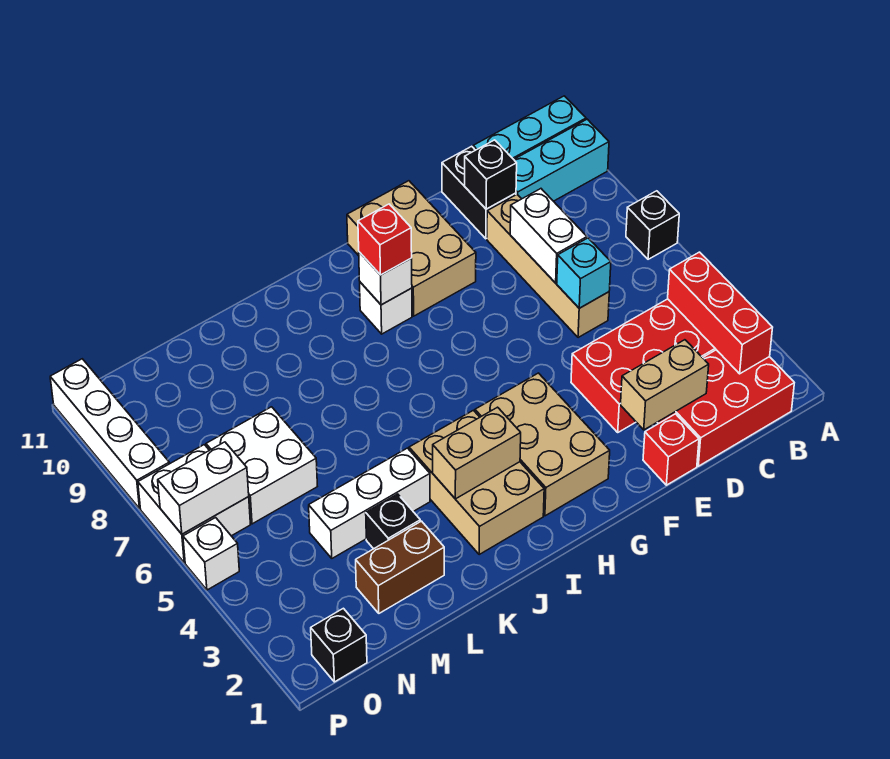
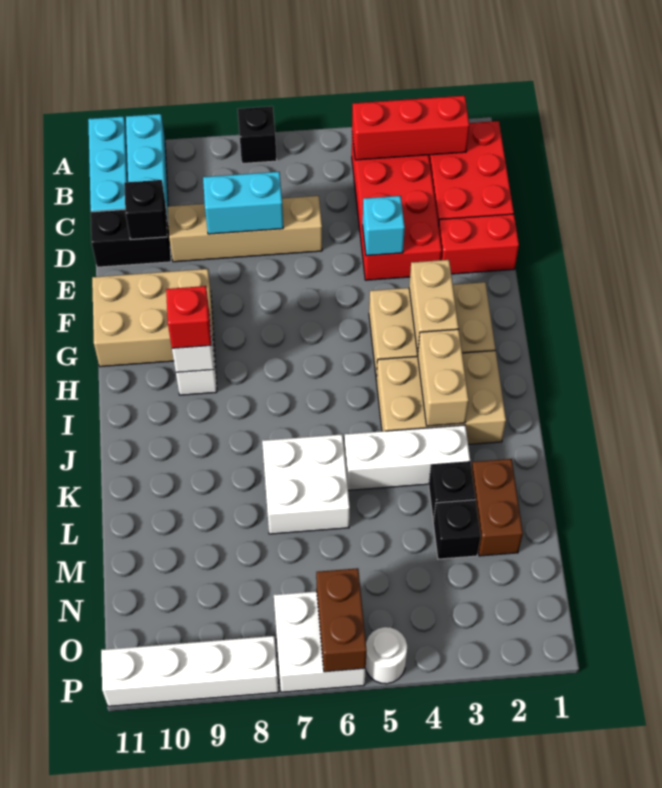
tan brick D2:E2 level 2 -> tan brick G3:H3 level 2
cyan brick D6 level 2 -> cyan brick E4 level 2
white brick D7:D8 level 2 -> cyan brick D7:D8 level 2
red brick E1 level 1 -> red brick E1:E2 level 1
white brick K4:M4 level 1 -> white brick K3:K5 level 1
white brick M6:N7 level 1 -> white brick K6:L7 level 1
black brick O1 level 1 -> black brick M3 level 1
white brick O6:P6 level 2 -> brown brick O6:P6 level 2
white brick P5 level 1 -> white round brick P5 level 1

